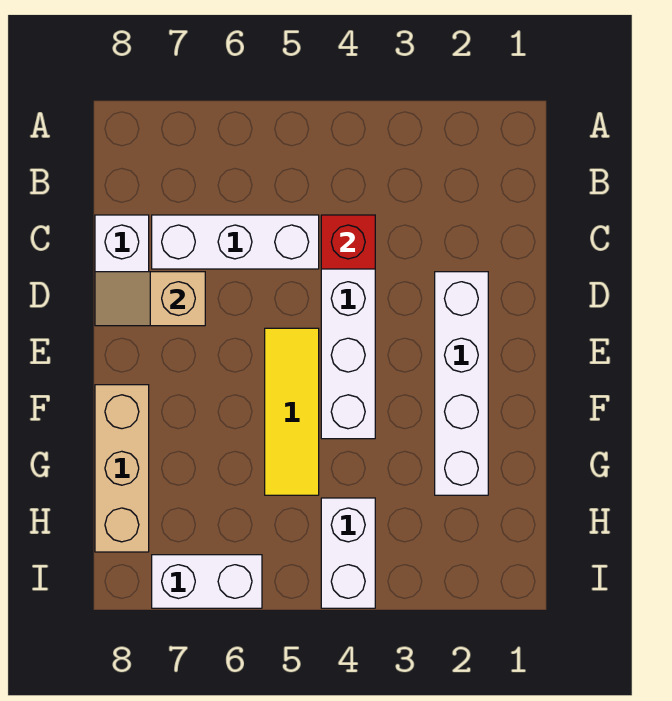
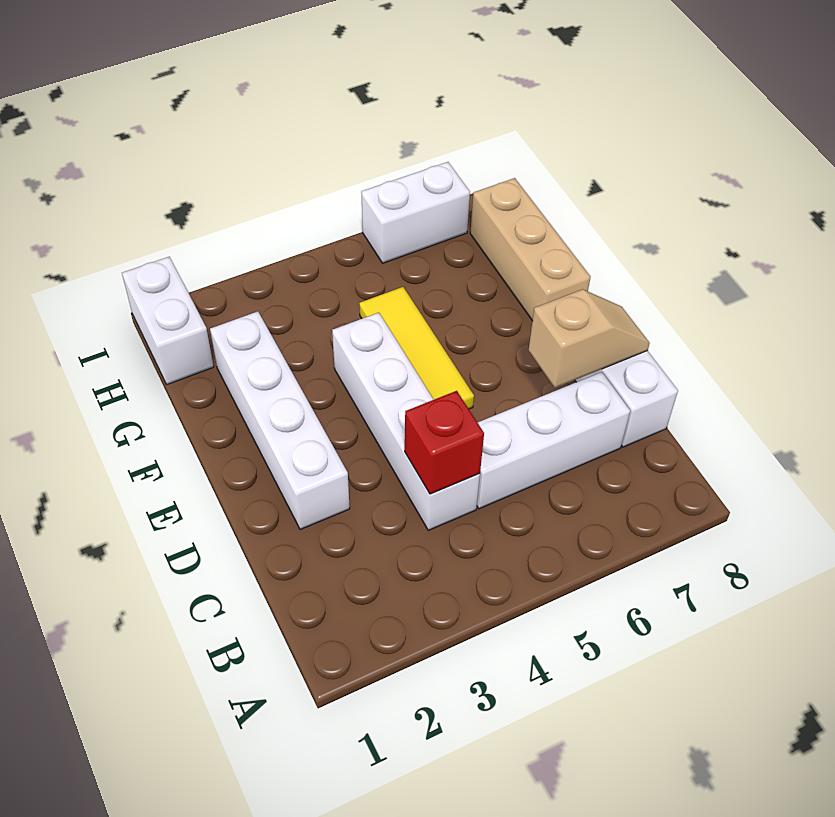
white brick H4:I4 level 1 -> white brick H1:I1 level 1

